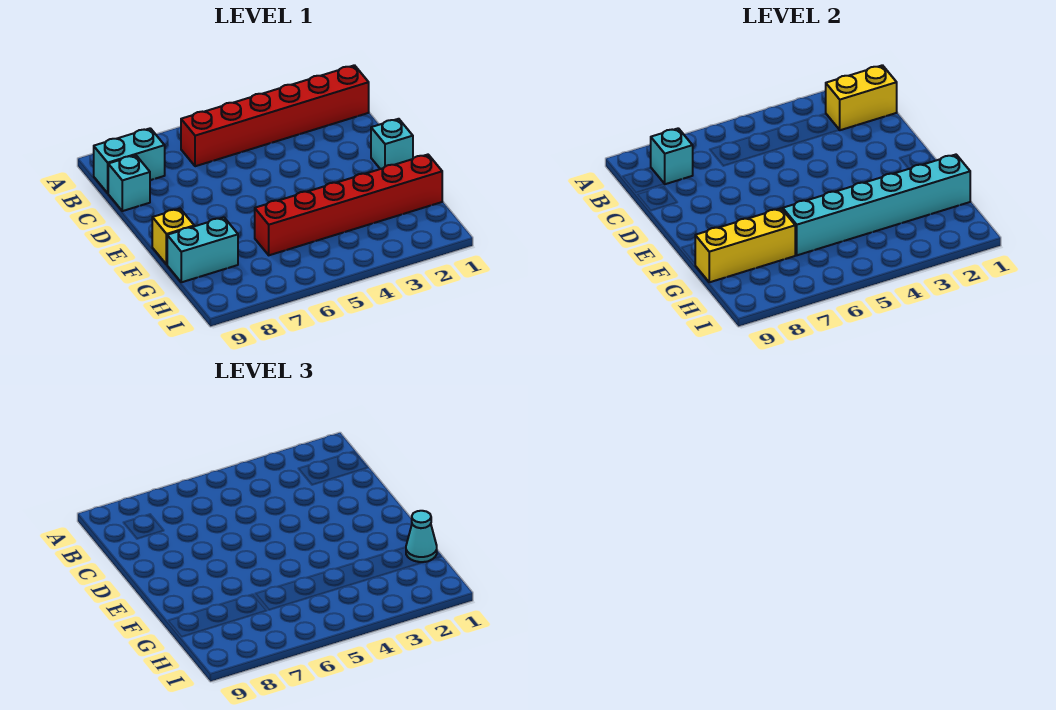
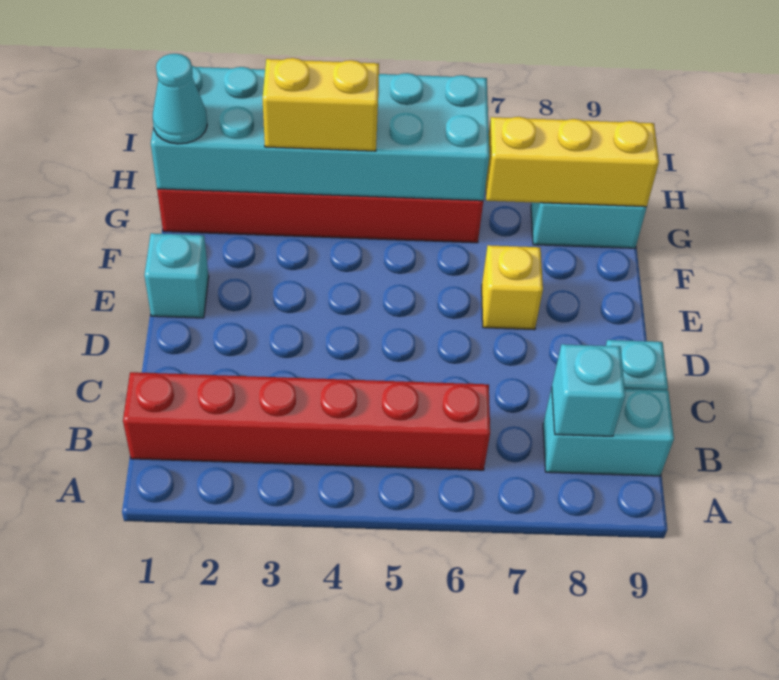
yellow brick B1:B2 level 2 -> yellow brick G3:G4 level 3
yellow brick F9 level 1 -> yellow brick E7 level 1
cyan brick G1:G6 level 2 -> cyan brick G1:H6 level 2

